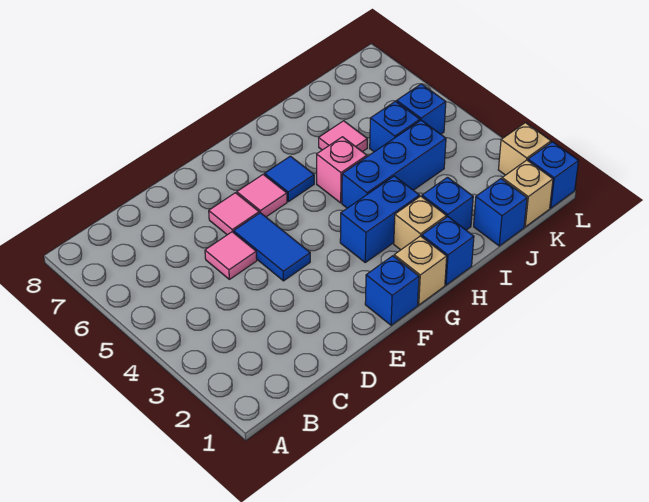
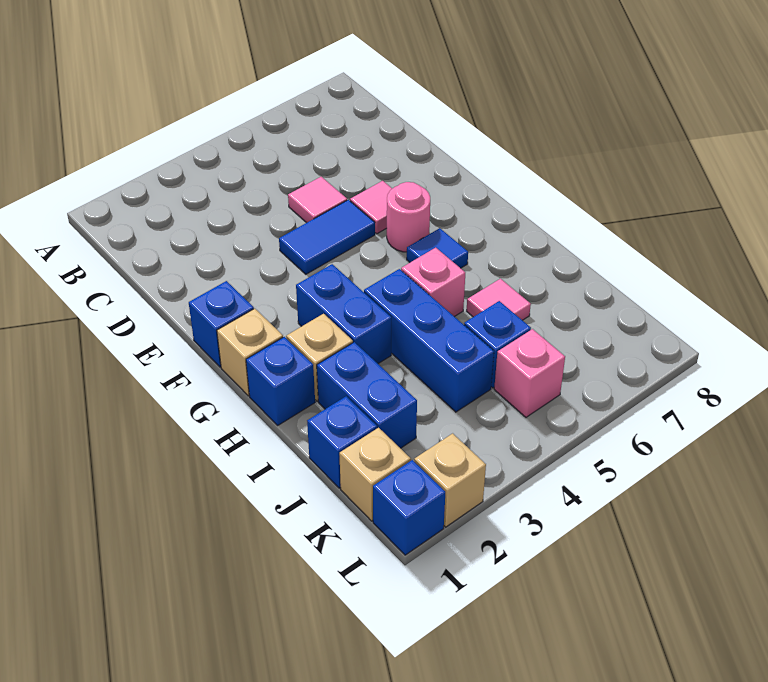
pink tile F6 level 1 -> pink round brick F6 level 1
blue brick I2 level 1 -> blue brick I2:J2 level 1
blue brick K5 level 1 -> pink brick K5 level 1

